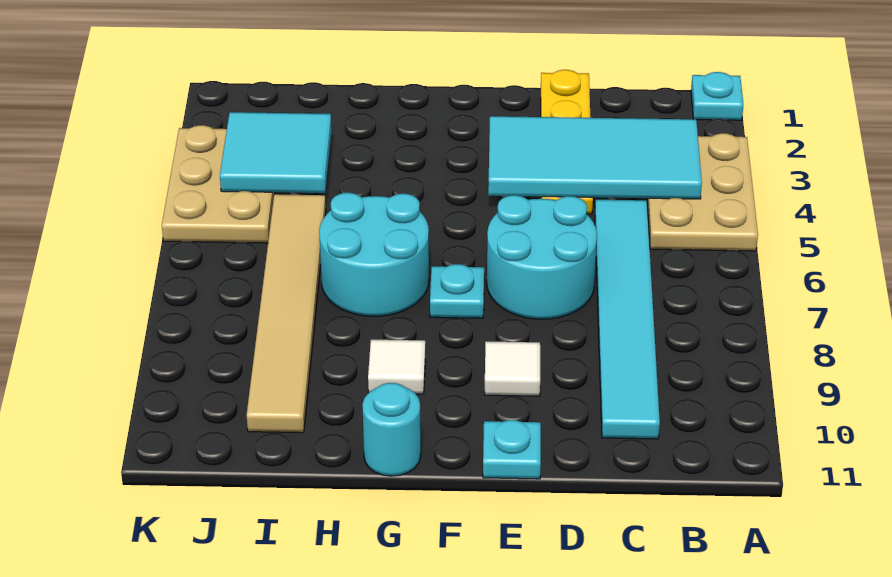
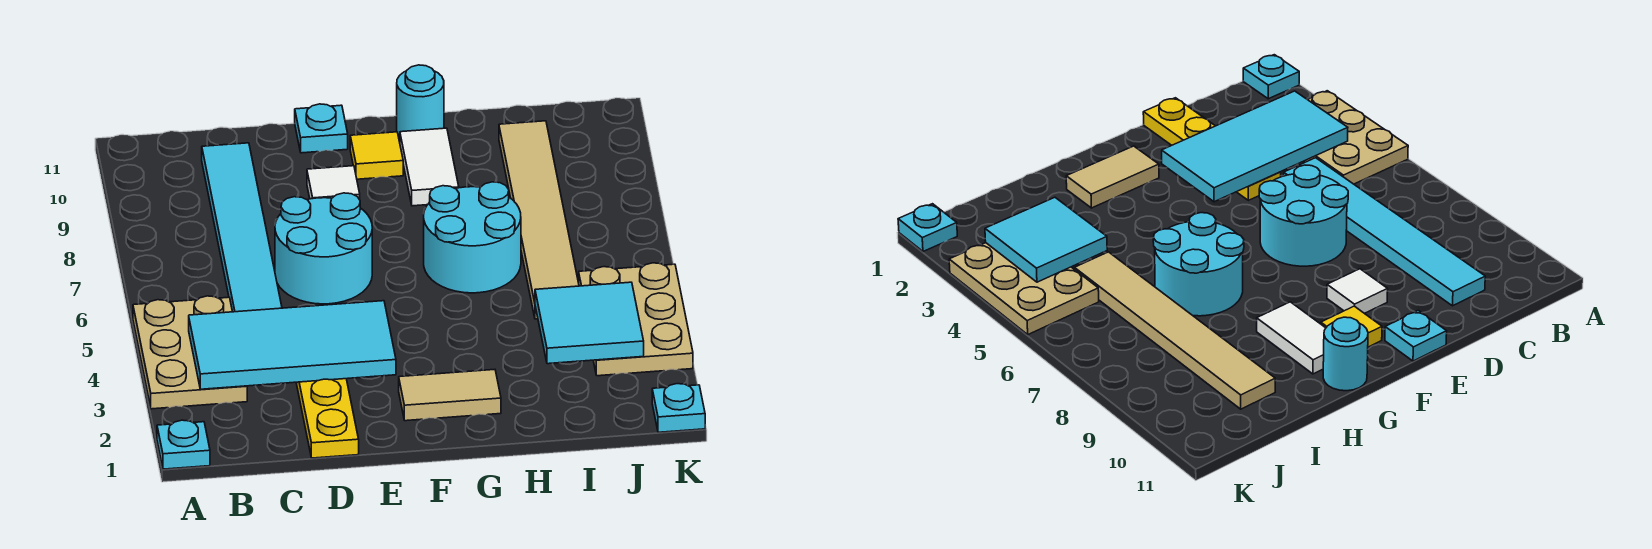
none -> tan tile F2:G2 level 1
cyan plate F7 level 1 -> cyan plate K1 level 1
none -> yellow tile F10 level 1
white tile G9 level 1 -> white tile G9:G10 level 1

